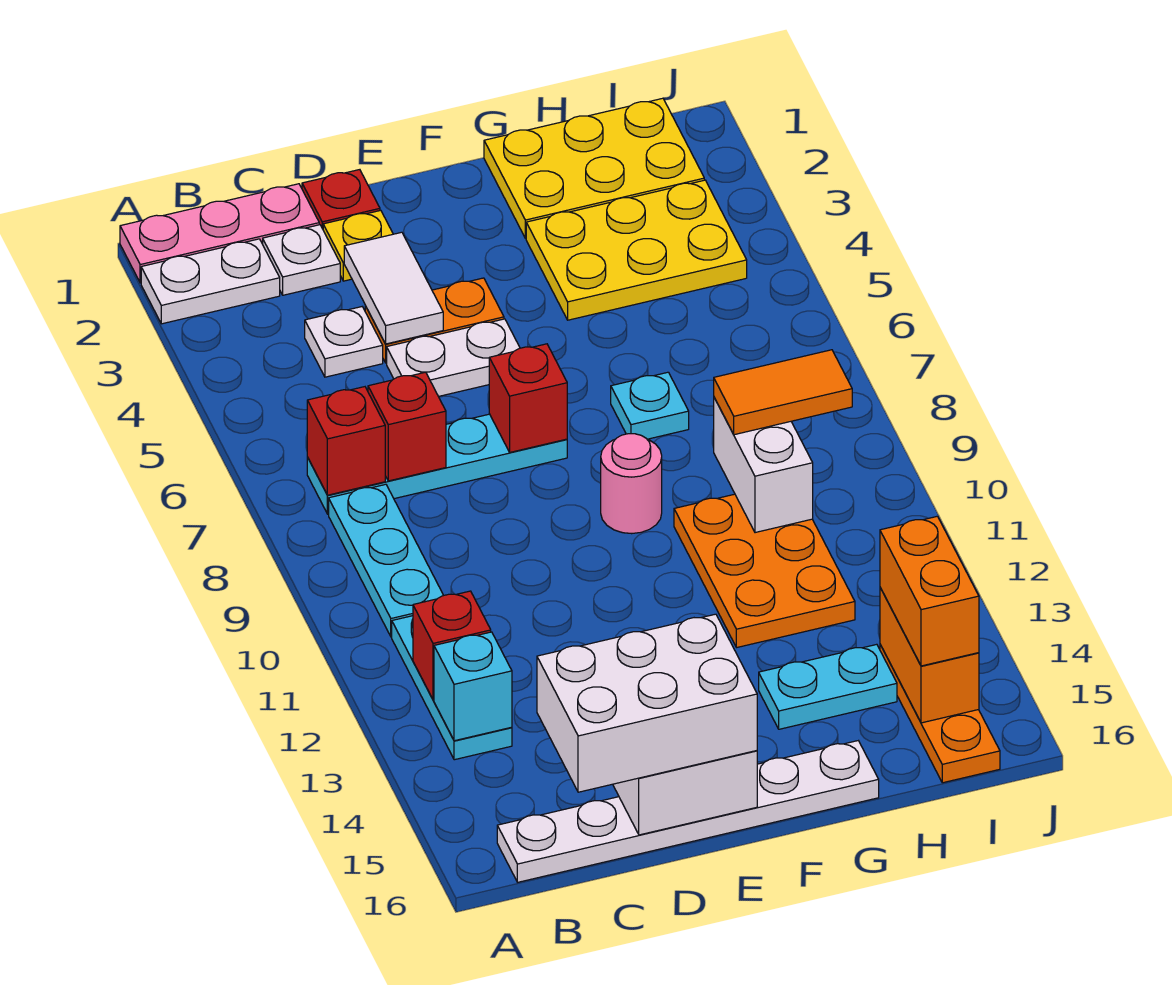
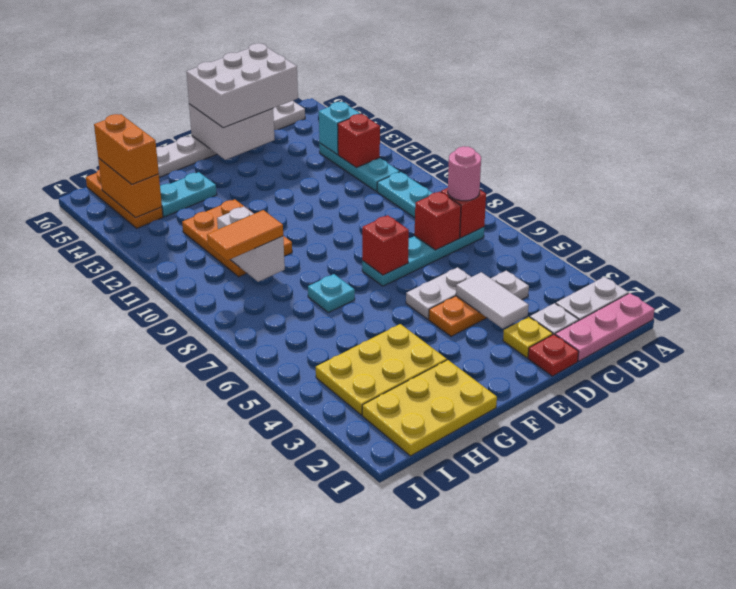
pink round brick F9 level 1 -> pink round brick B7 level 3

